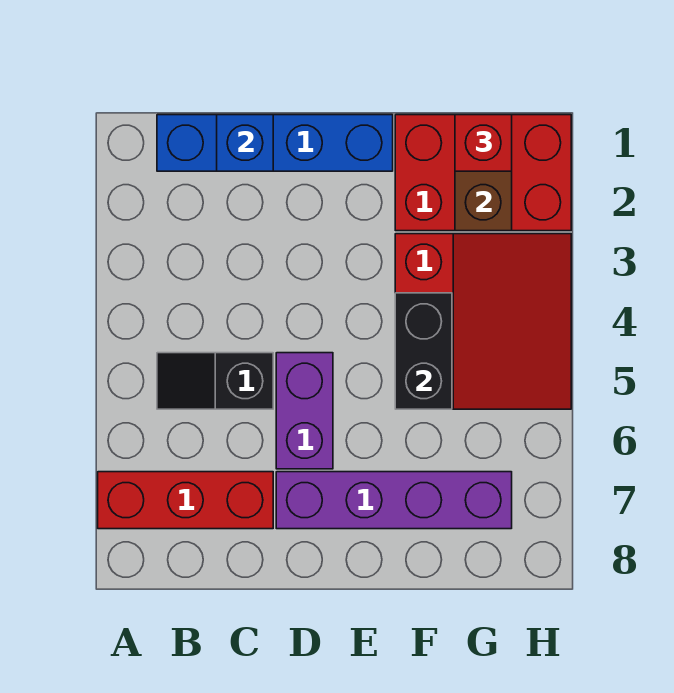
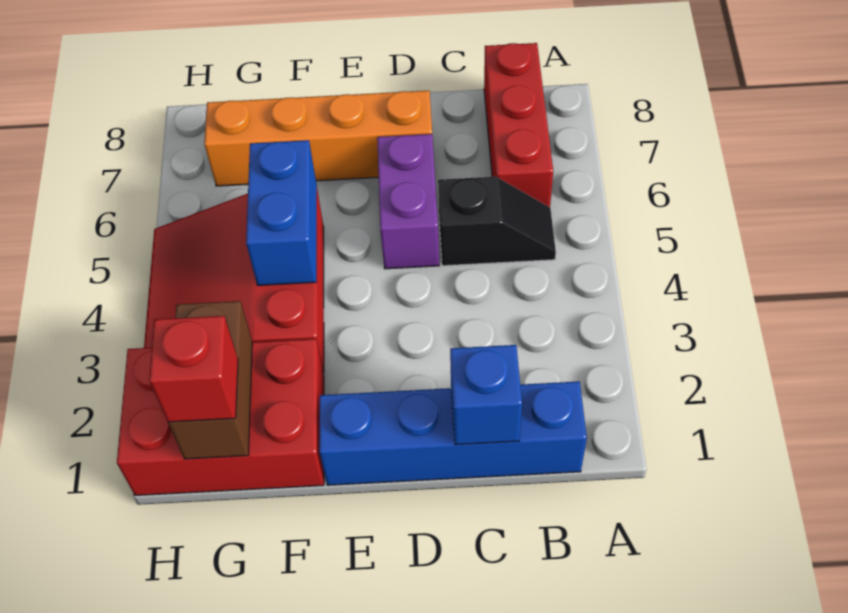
red brick A7:C7 level 1 -> red brick B6:B8 level 1
purple brick D7:G7 level 1 -> orange brick D7:G7 level 1
black brick F4:F5 level 2 -> blue brick F4:F5 level 2

